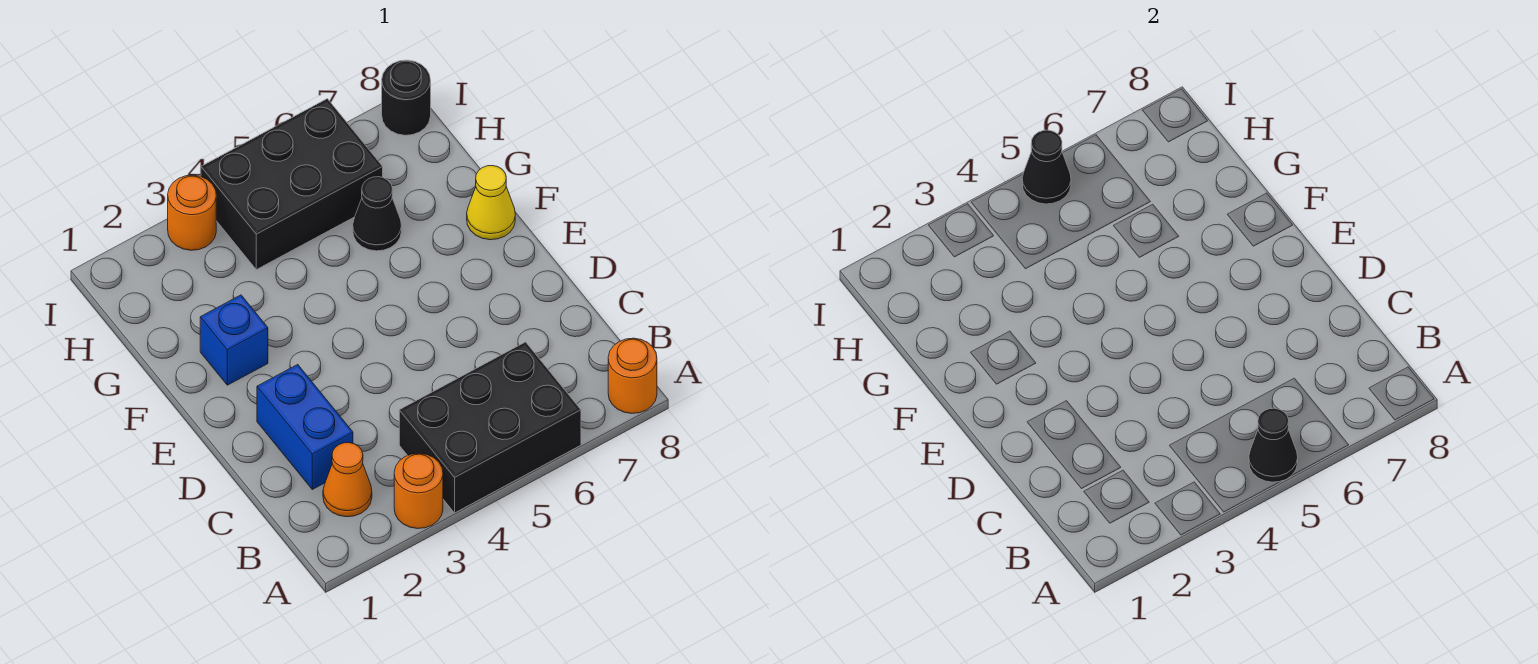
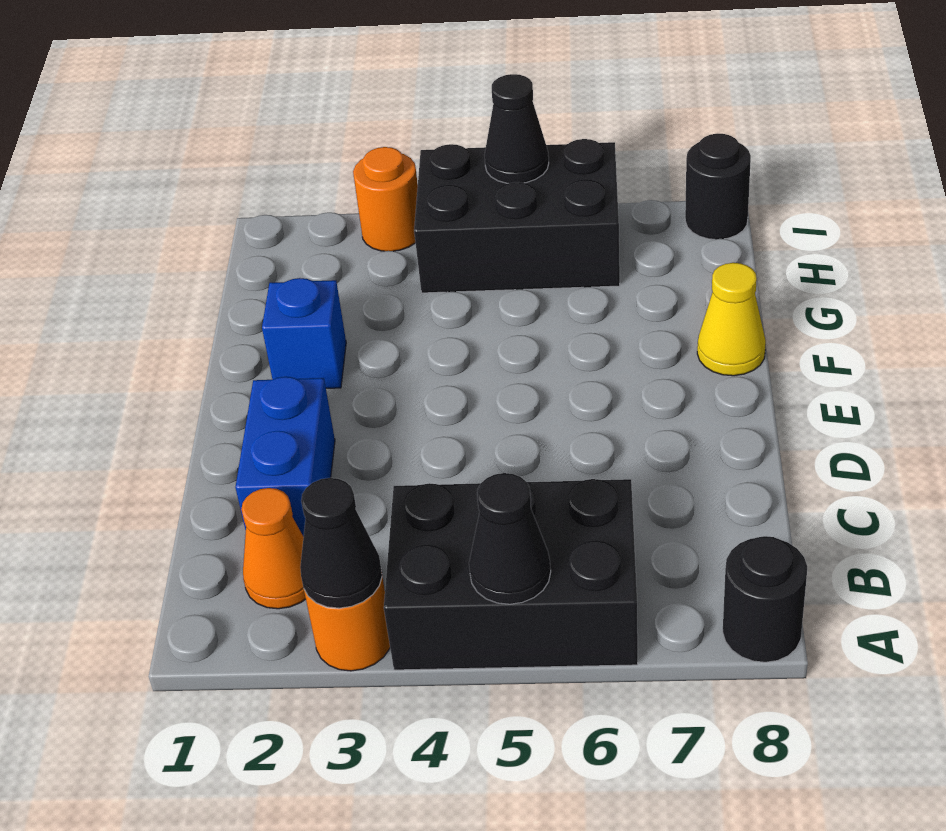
orange round brick A8 level 1 -> black round brick A8 level 1
black cone G6 level 1 -> black cone A3 level 2

